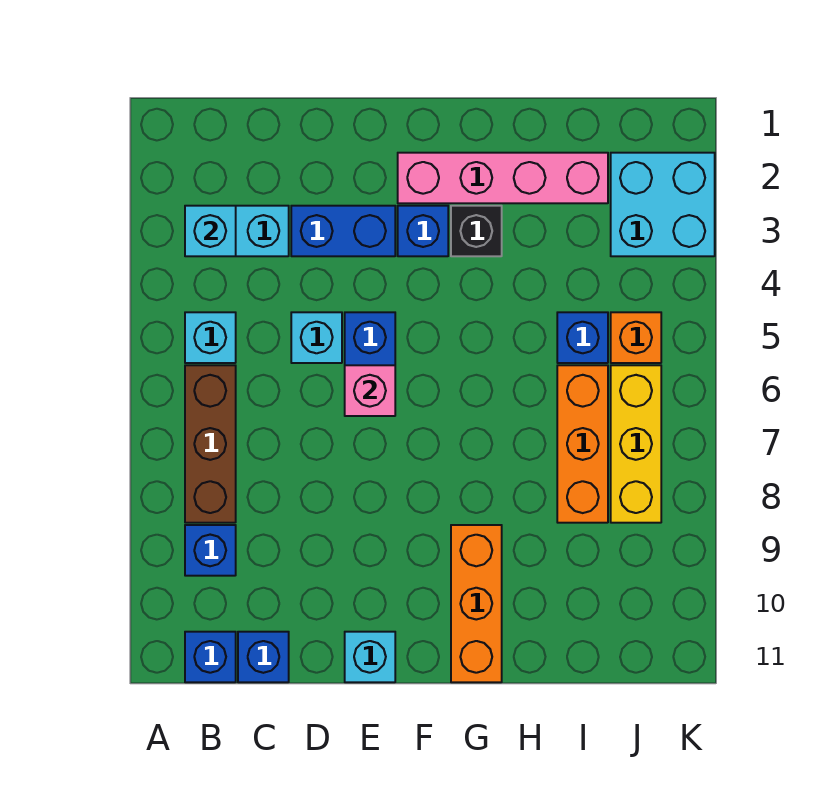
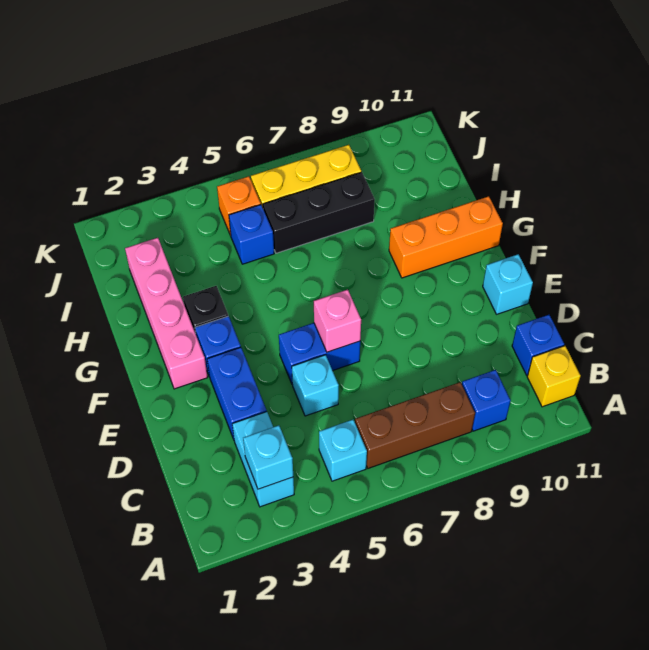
blue brick B11 level 1 -> yellow brick B11 level 1
orange brick I6:I8 level 1 -> black brick I6:I8 level 1
cyan brick J2:K3 level 1 -> none

